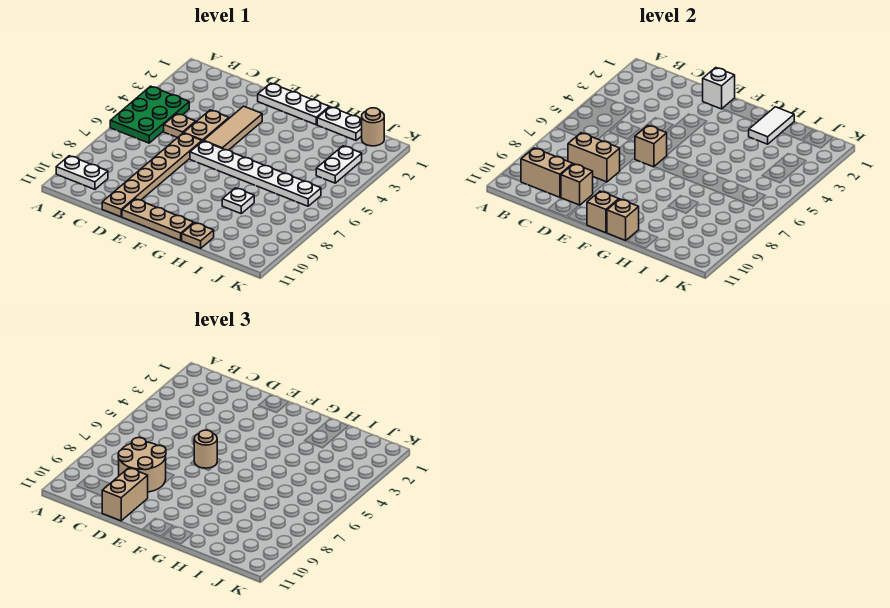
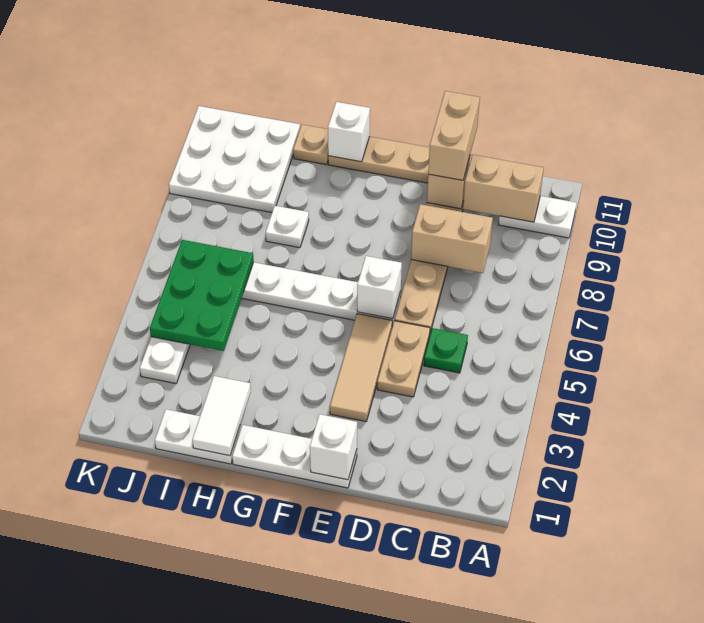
green plate A4:B6 level 1 -> green plate I4:J6 level 2
tan plate C5 level 1 -> green plate C5 level 1
tan round brick C8:D9 level 3 -> none
tan brick E6 level 2 -> white brick E6 level 2
tan round brick E6 level 3 -> none
tan brick F11 level 2 -> none
tan brick G11 level 2 -> white brick G11 level 2
none -> white plate I9:K11 level 1
tan round brick J1 level 1 -> none

